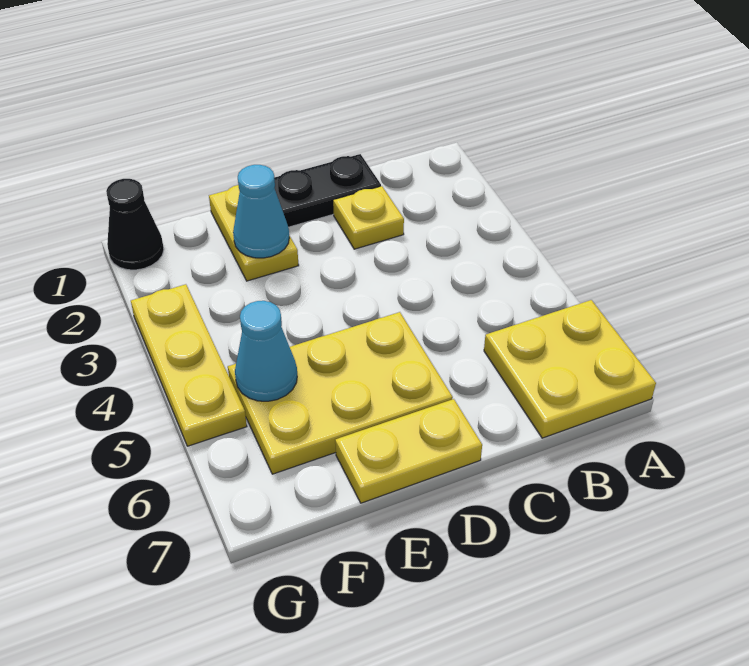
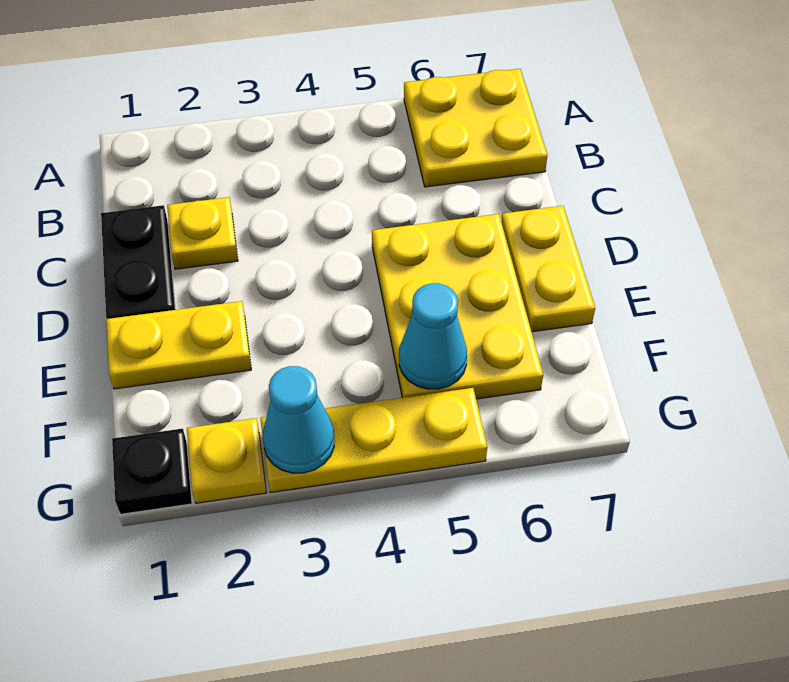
cyan cone E2 level 2 -> cyan cone G3 level 2
black cone G1 level 1 -> black plate G1 level 1
none -> yellow plate G2 level 1

